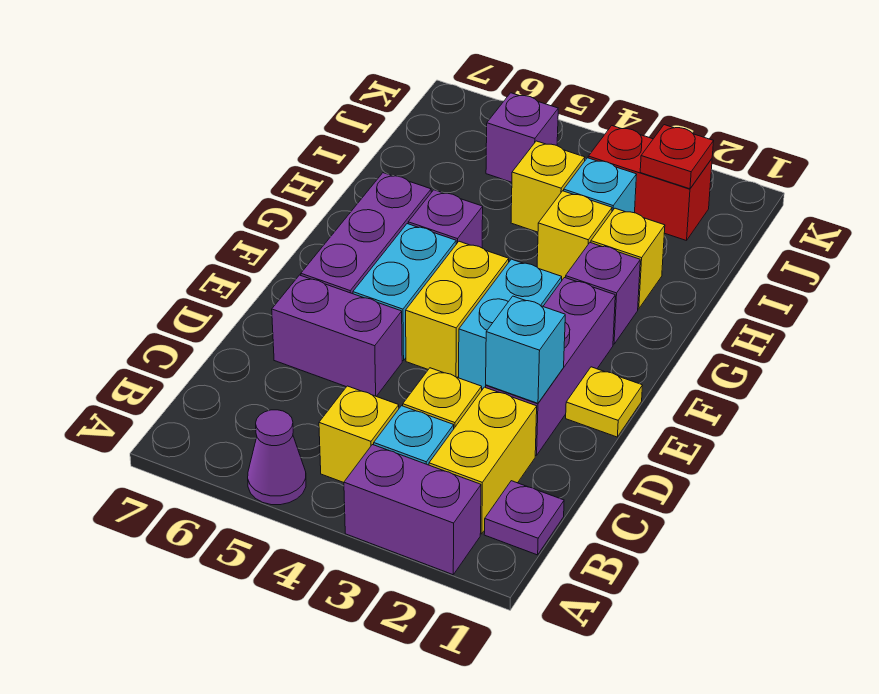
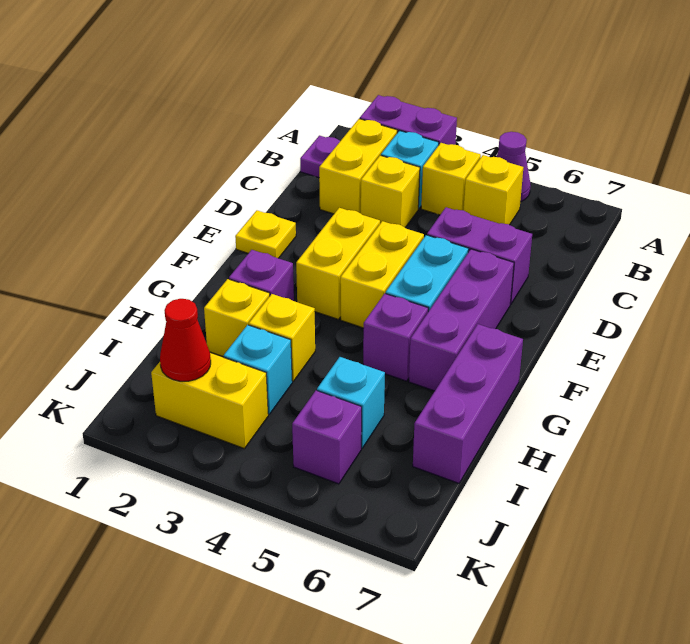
purple brick D2:F2 level 1 -> purple brick G7:I7 level 1
cyan brick D2 level 2 -> cyan brick I5 level 1
cyan brick E3:F3 level 1 -> yellow brick E3:F3 level 1
yellow brick I4 level 1 -> yellow brick B5 level 1
red brick J2:J3 level 1 -> yellow brick J2:J3 level 1
red plate J2 level 2 -> red cone J2 level 2

